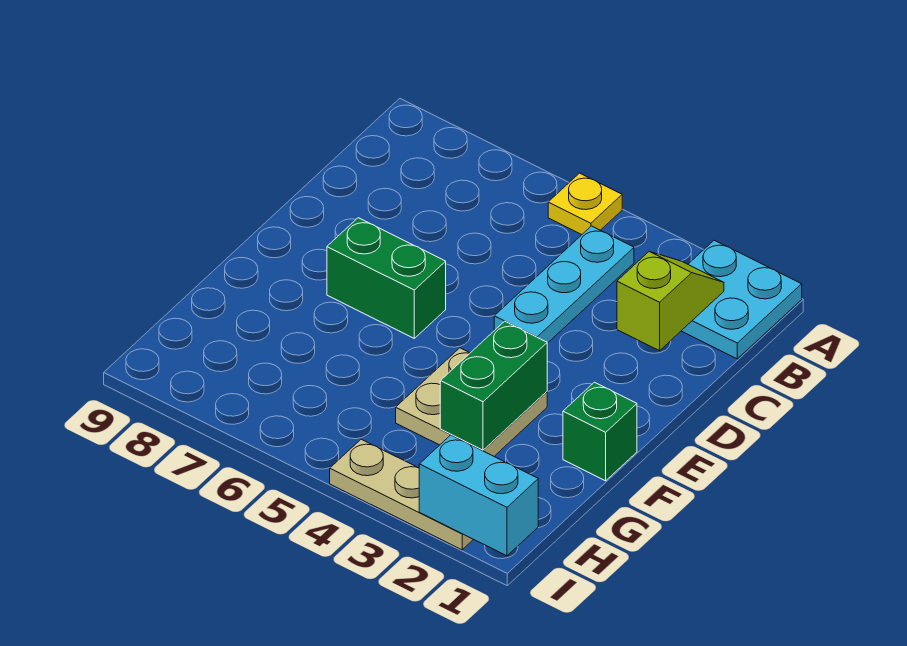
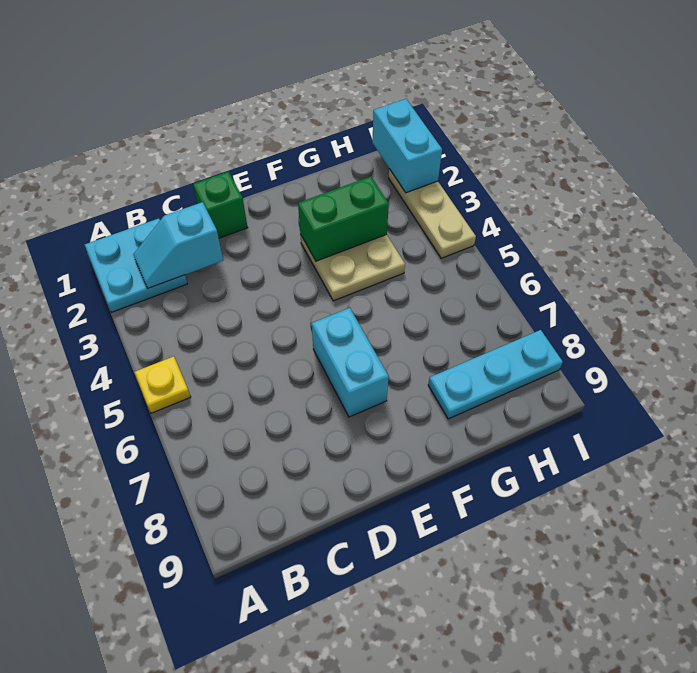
lime slope B2:C2 level 2 top C -> cyan slope B2:C2 level 2 top C
cyan plate B4:D4 level 1 -> cyan plate G8:I8 level 1
green brick E6:E7 level 1 -> cyan brick E6:E7 level 1
green brick F1 level 1 -> green brick D1 level 1

